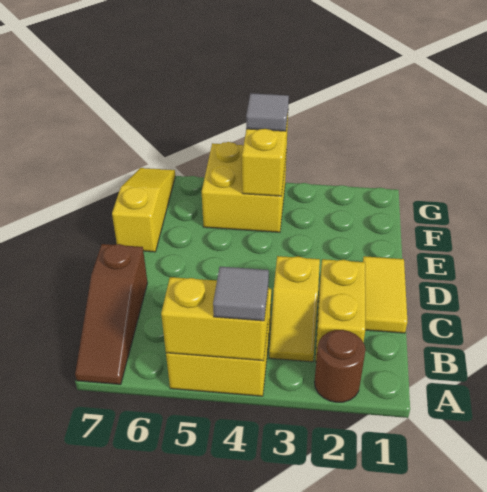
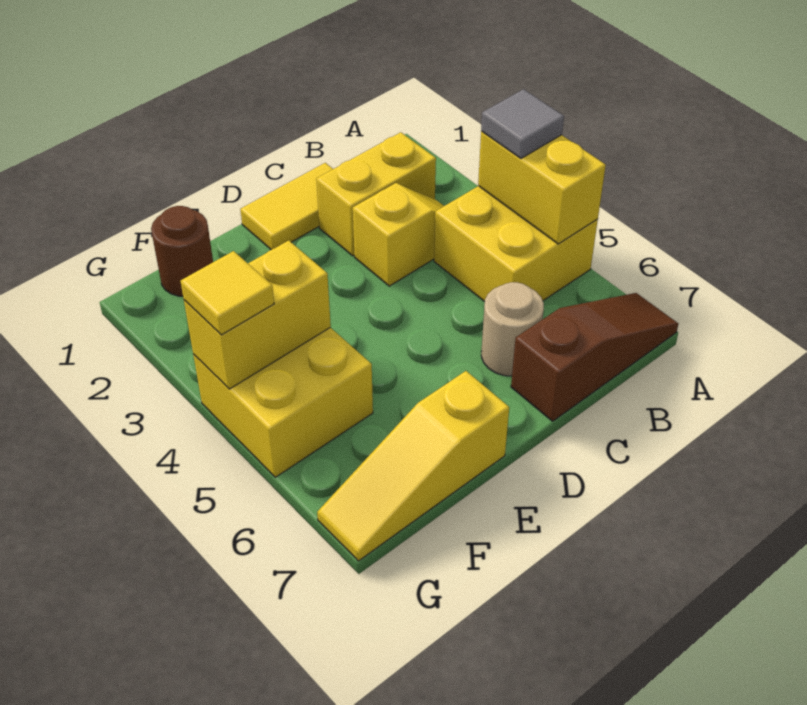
brown round brick A2 level 1 -> brown round brick F1 level 1
none -> tan round brick C6 level 1
grey tile G4 level 3 -> yellow tile G4 level 3

